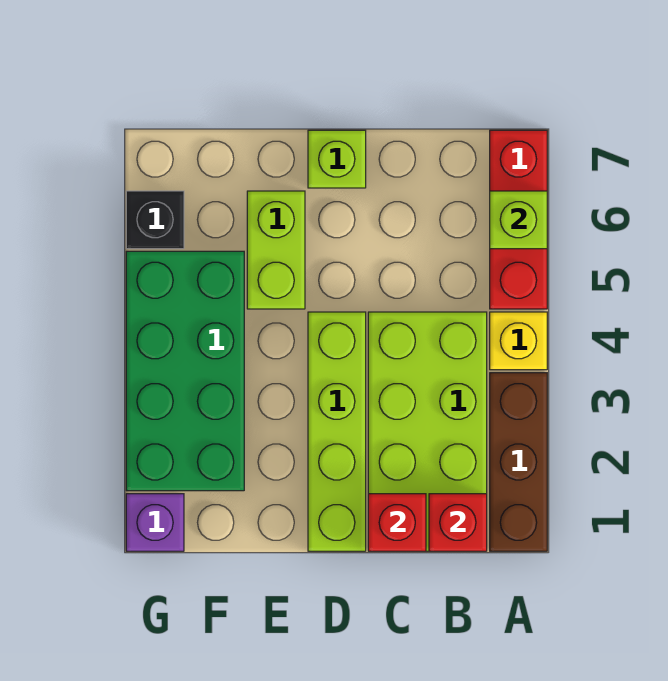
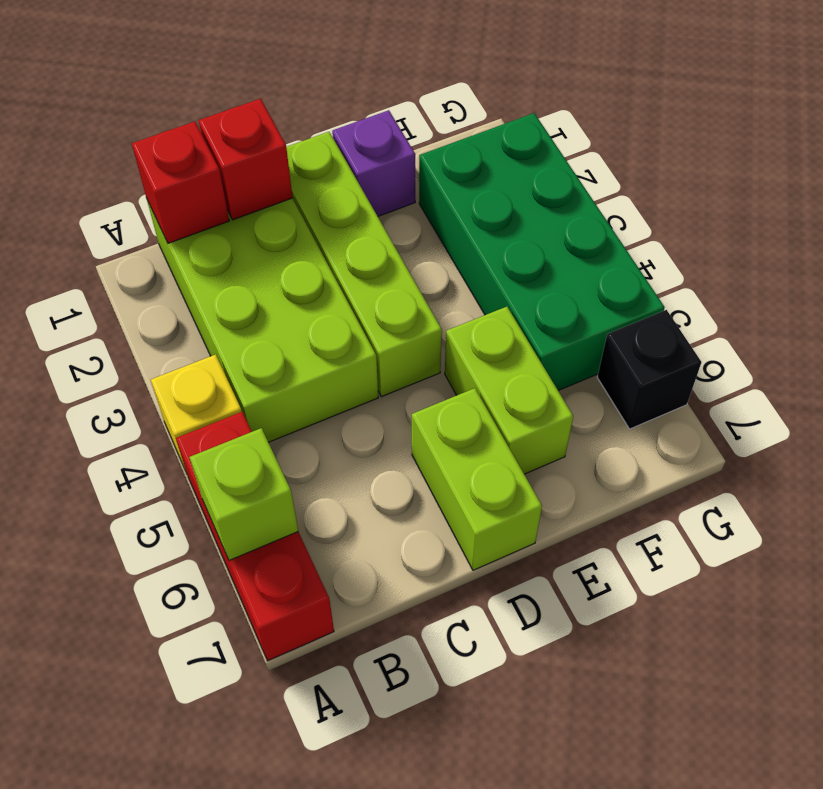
brown brick A1:A3 level 1 -> none
lime brick D7 level 1 -> lime brick D6:D7 level 1
purple brick G1 level 1 -> purple brick E1 level 1

